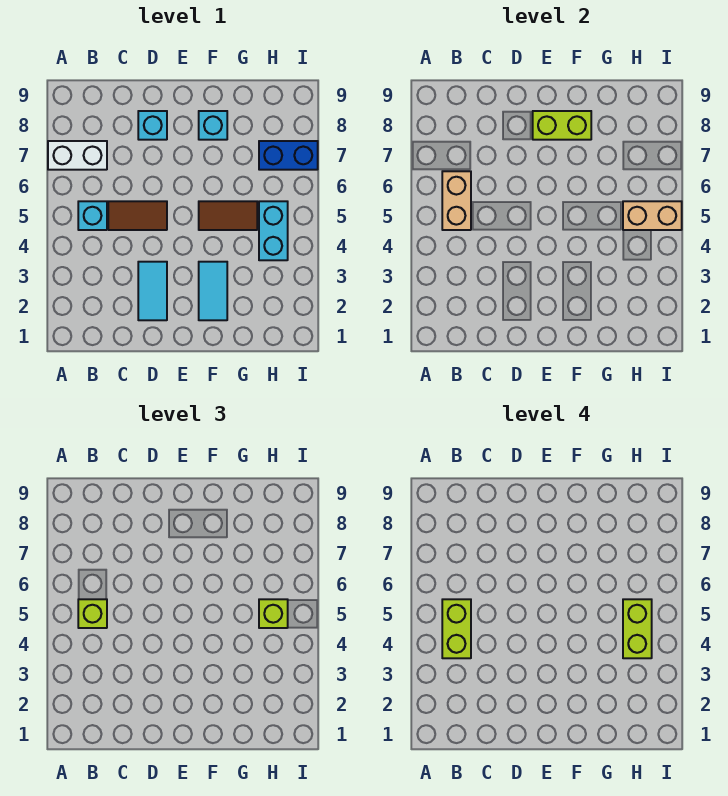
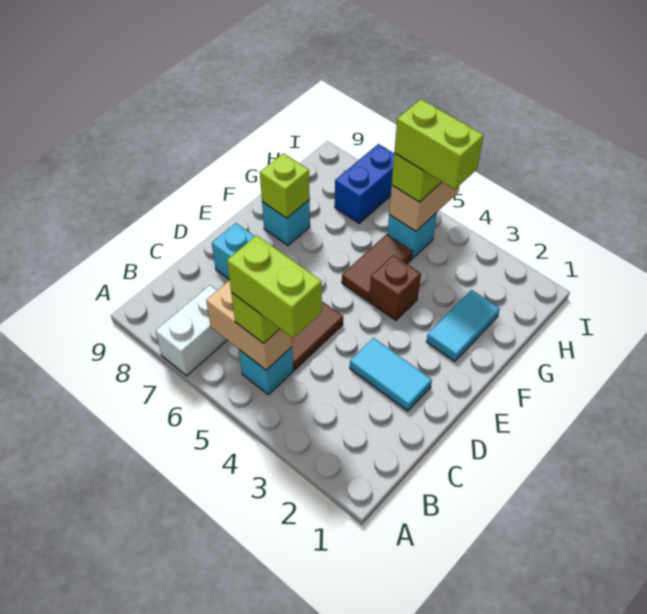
lime brick E8:F8 level 2 -> lime brick F8 level 2
cyan tile F2:F3 level 1 -> cyan tile F2:G2 level 1
none -> brown brick F4 level 1
cyan brick H4:H5 level 1 -> cyan brick H5 level 1

